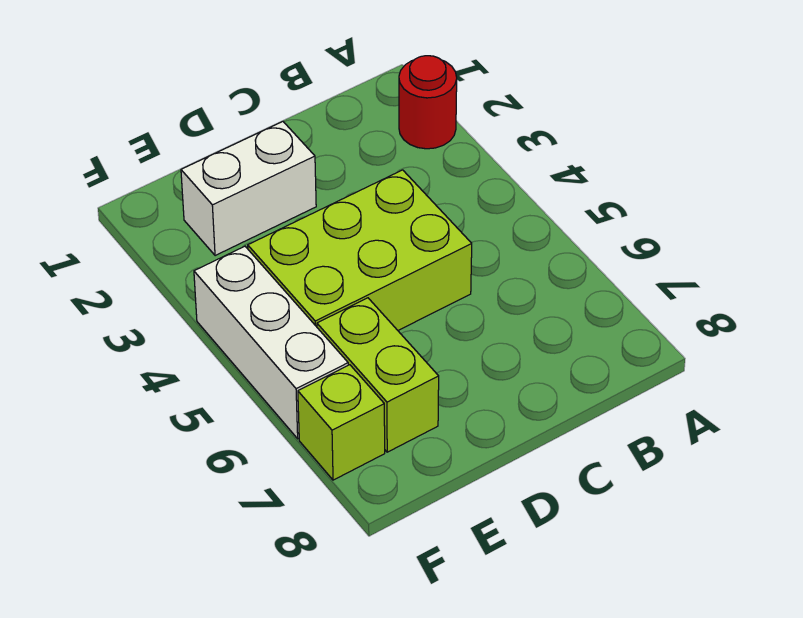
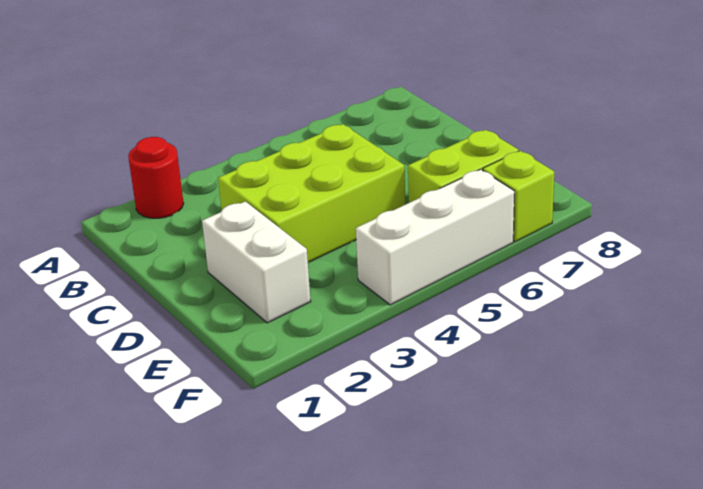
lime brick C4:E5 level 1 -> lime brick C3:D5 level 1

